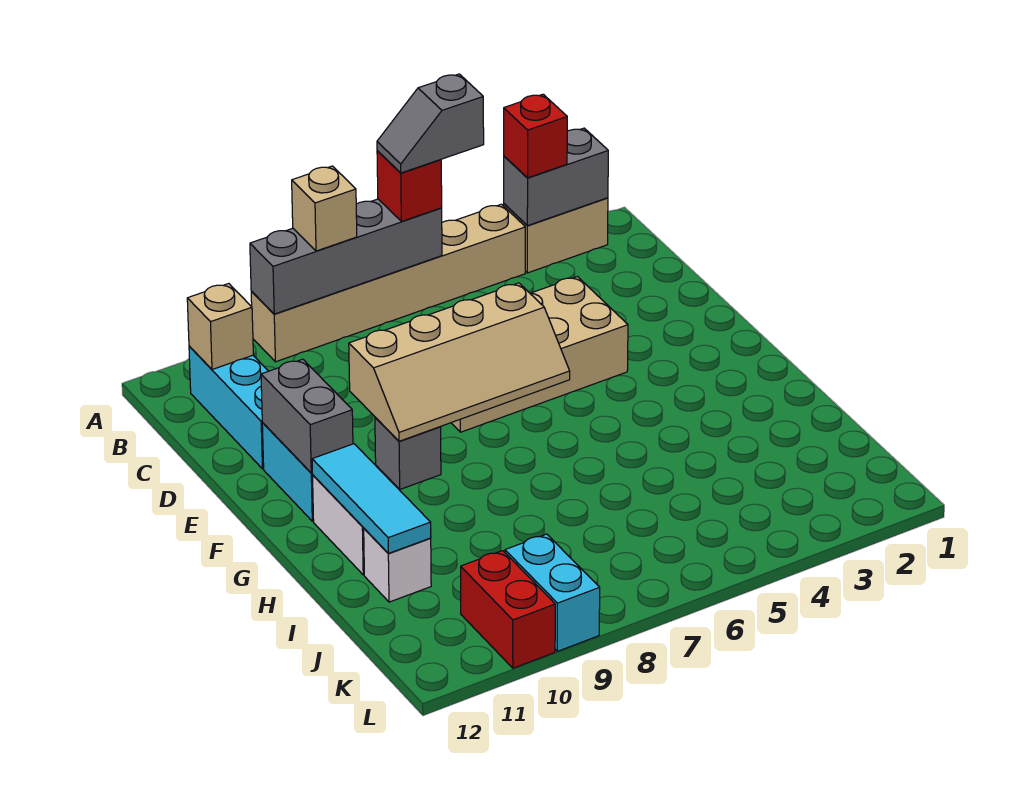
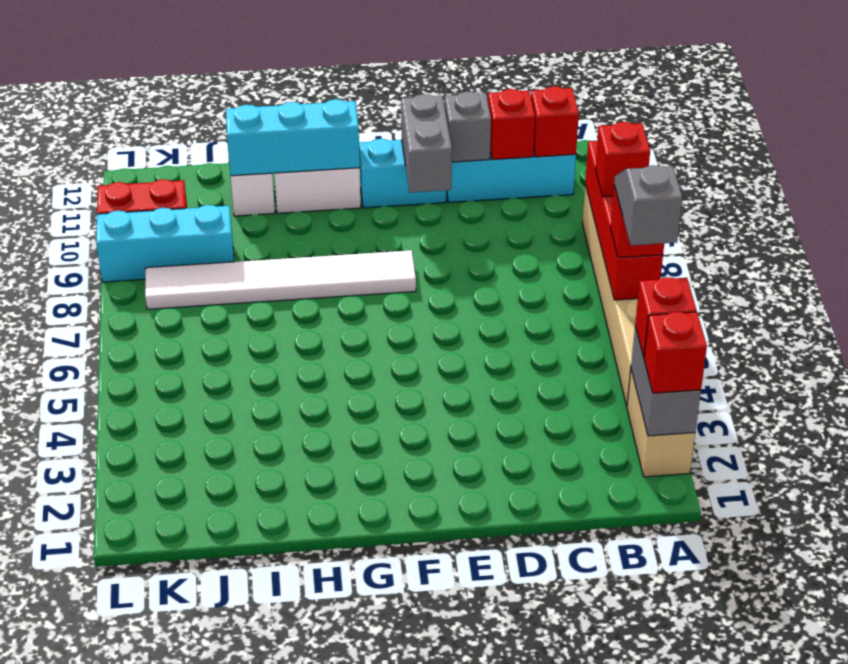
none -> red brick A2 level 3
grey brick A6:A9 level 2 -> red brick A6:A9 level 2
tan brick A8 level 3 -> red brick A8 level 3
tan brick B11 level 2 -> red brick B11 level 2
none -> red brick C11 level 2
tan brick D4:E7 level 1 -> none
tan slope E6:F9 level 2 top E -> none
grey brick E11:F11 level 2 -> grey brick E10:E11 level 2
none -> white tile F8:K8 level 1
grey brick F9 level 1 -> grey brick D11 level 2
cyan tile G11:I11 level 2 -> cyan brick G11:I11 level 2
cyan brick K9:L9 level 1 -> cyan brick J9:L9 level 1

